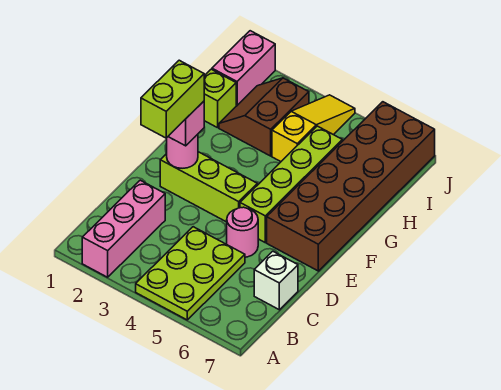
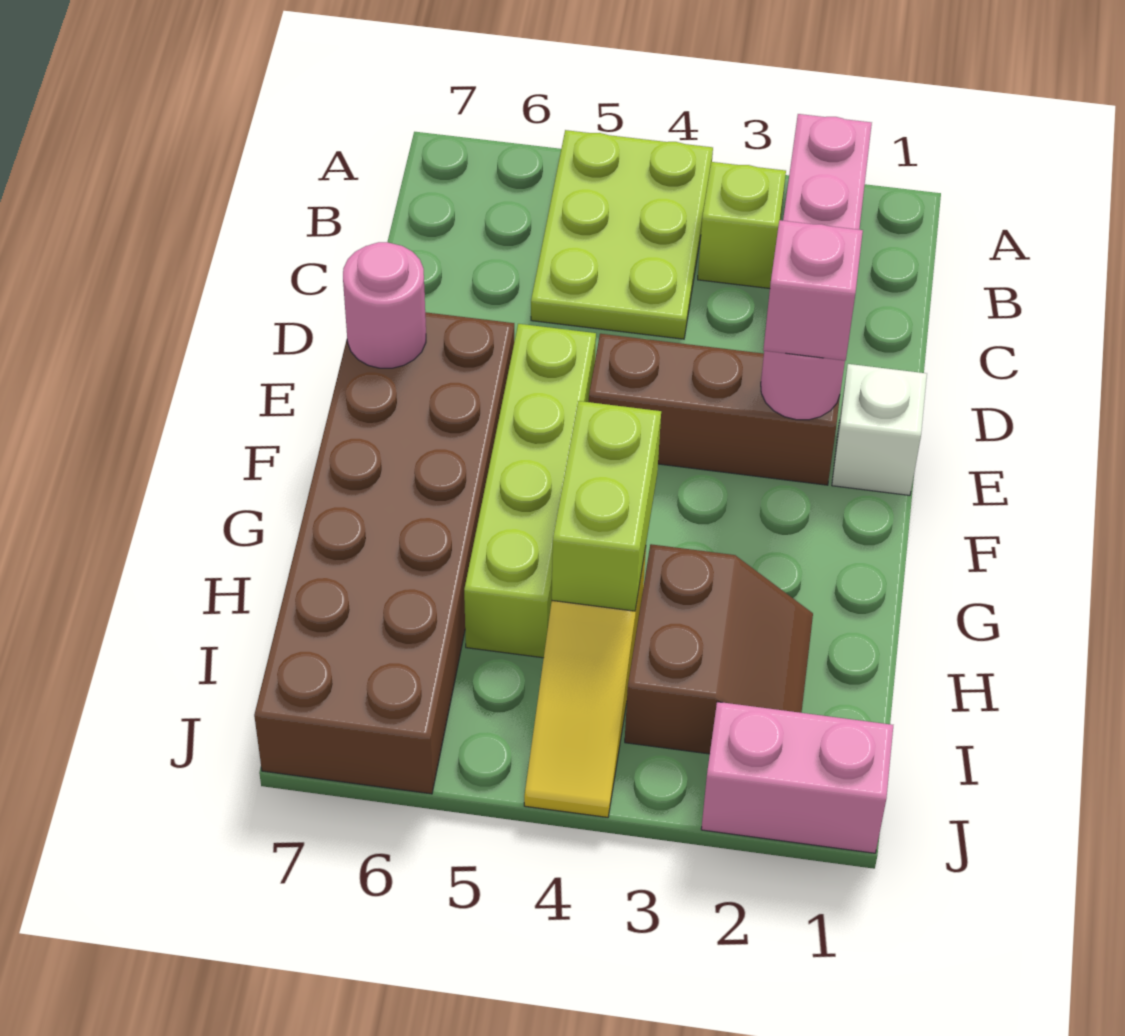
white brick C7 level 1 -> white brick E1 level 1
lime brick D2:E2 level 4 -> lime brick G4:H4 level 2
pink round brick D5 level 1 -> pink round brick E7 level 2
lime brick E2:E4 level 1 -> brown brick E2:E4 level 1
lime brick H1 level 1 -> lime brick B3 level 1
pink brick I1:J1 level 1 -> pink brick J1:J2 level 1

